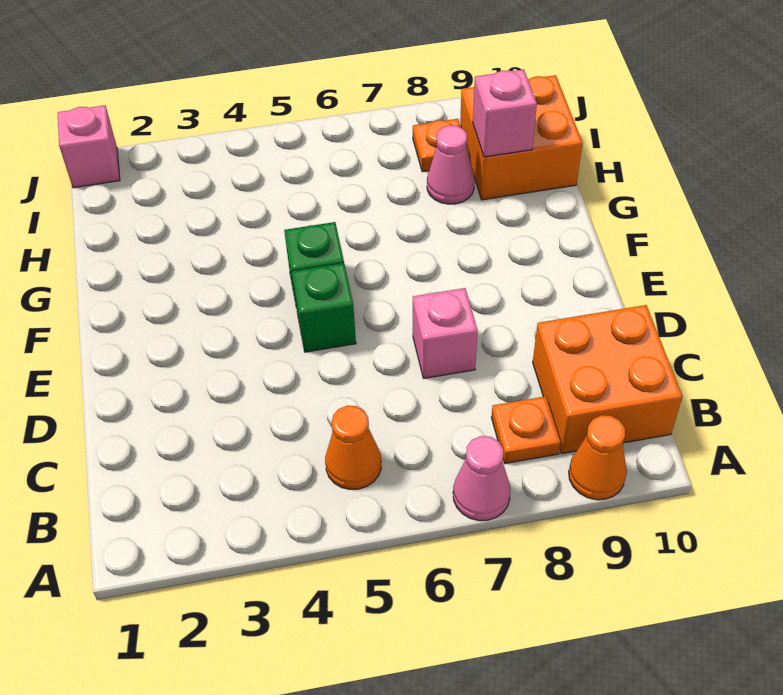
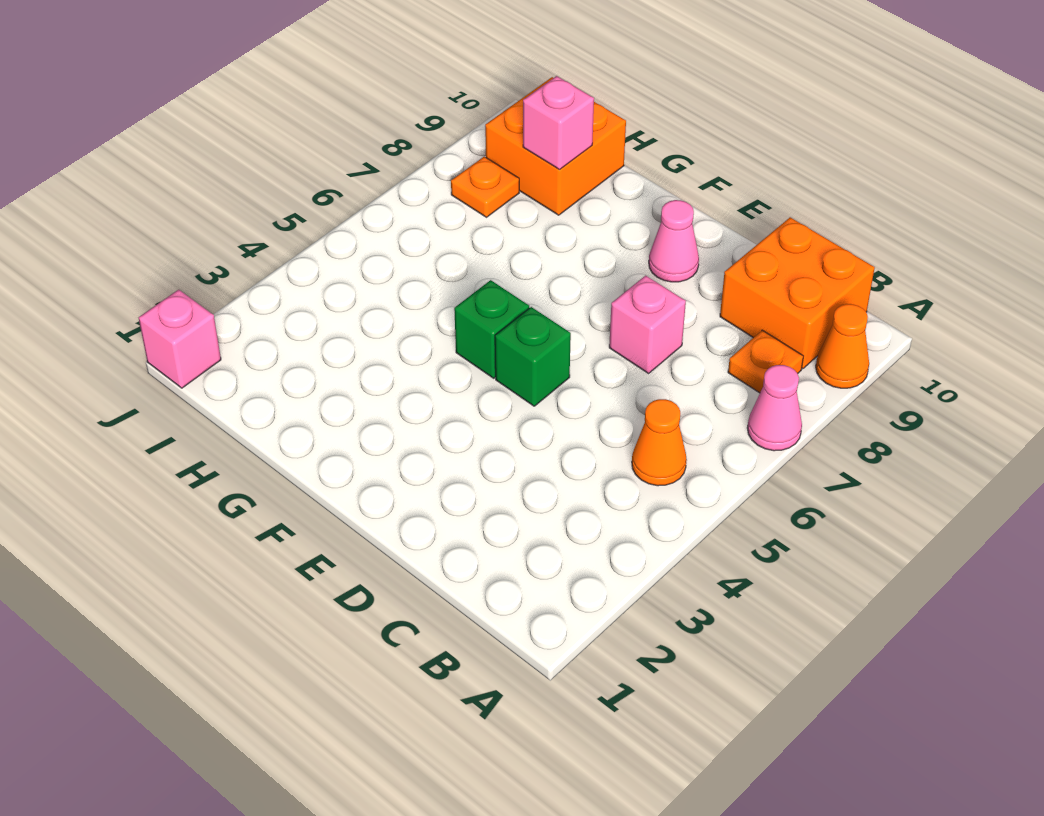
pink cone H8 level 1 -> pink cone E9 level 1

